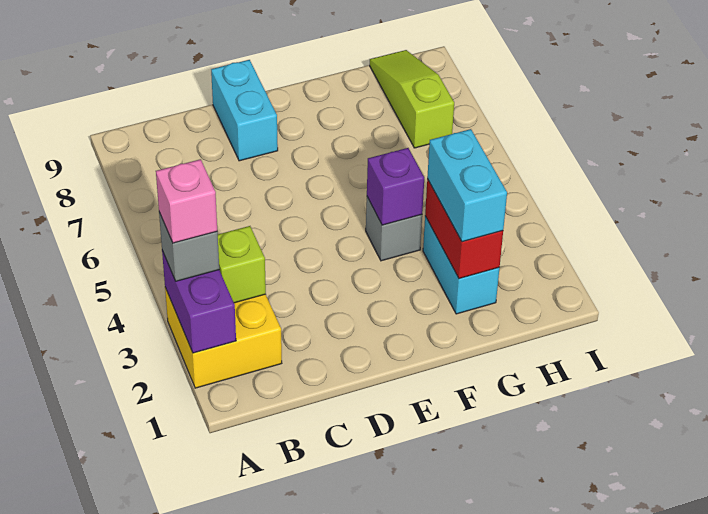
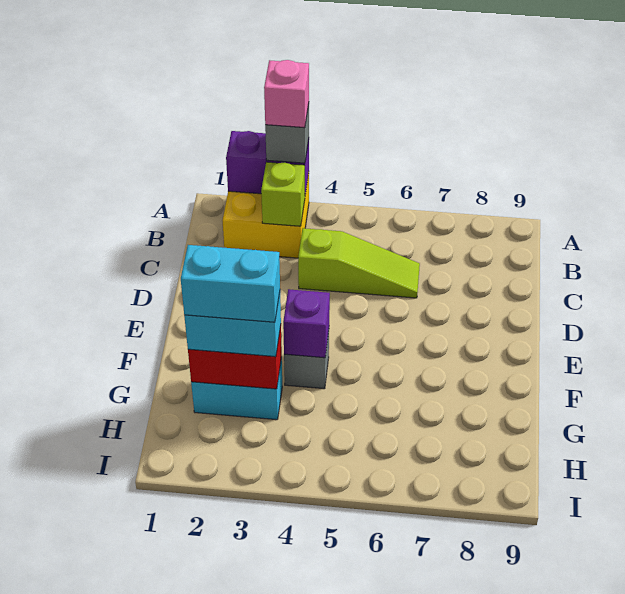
cyan brick D8:D9 level 1 -> cyan brick G2:G3 level 4
lime slope H7:H9 level 1 top 7 -> lime slope C4:C6 level 1 top 4

